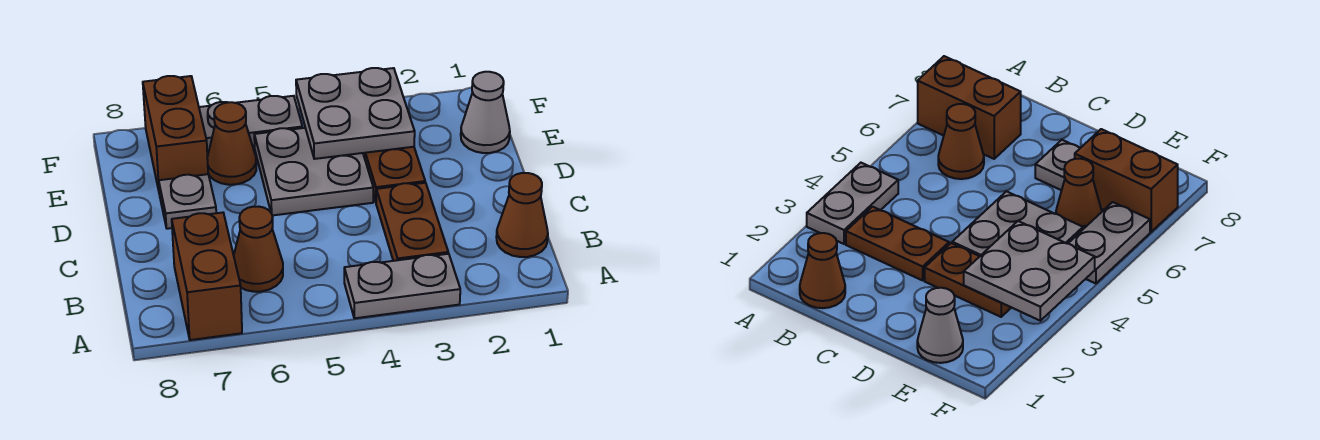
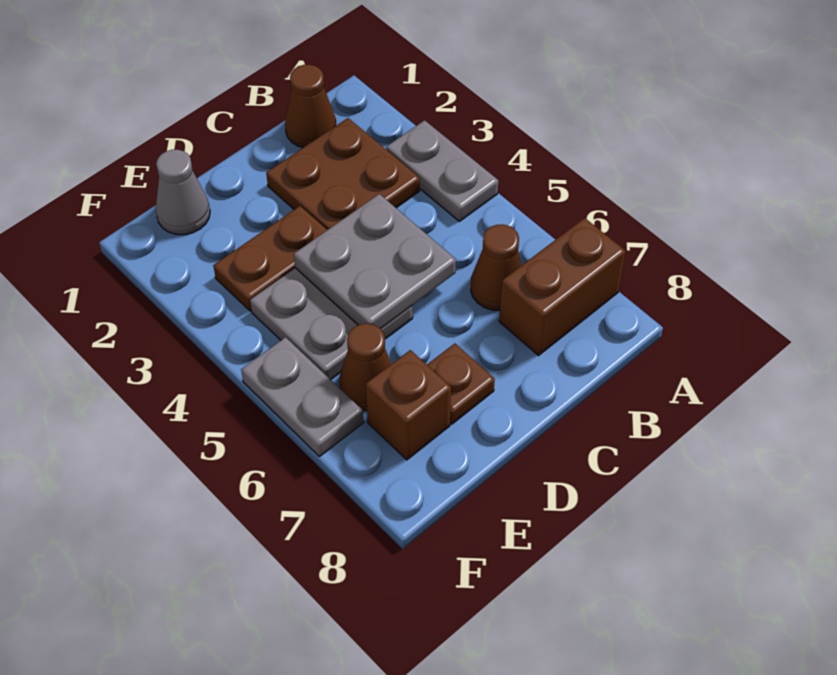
brown plate B3:C3 level 1 -> brown plate B2:C3 level 1
grey plate D7 level 1 -> brown plate D7 level 1
grey plate E3:F4 level 2 -> grey plate C4:D5 level 2
brown brick E7:F7 level 1 -> brown brick E7 level 1

